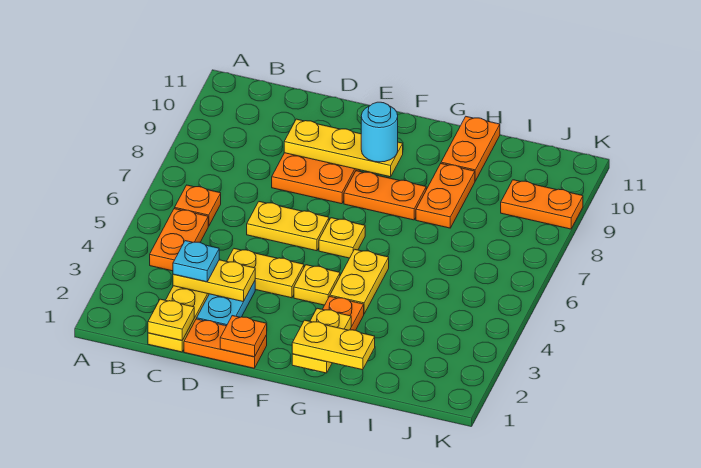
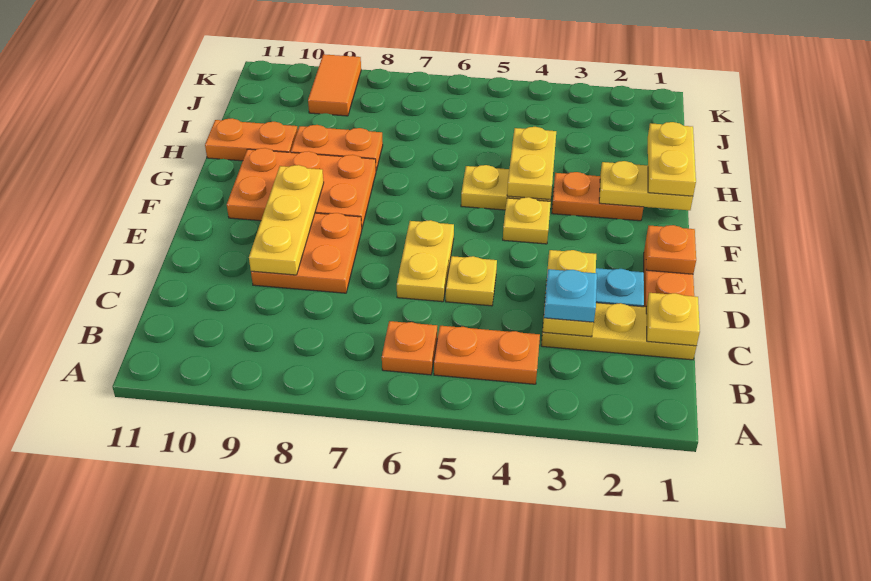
yellow plate D4:E4 level 1 -> yellow plate G4:H4 level 2
yellow plate F6 level 1 -> yellow plate D5 level 1
orange plate F8:G8 level 1 -> orange plate F8:G10 level 1
cyan round brick F9 level 3 -> none
orange plate J9:K9 level 1 -> orange tile J9:K9 level 1

